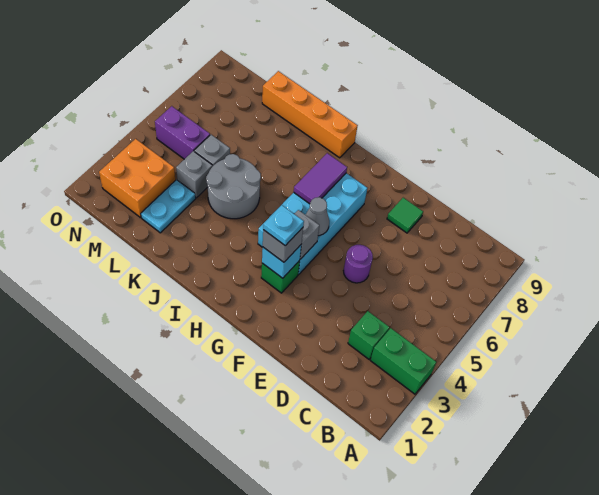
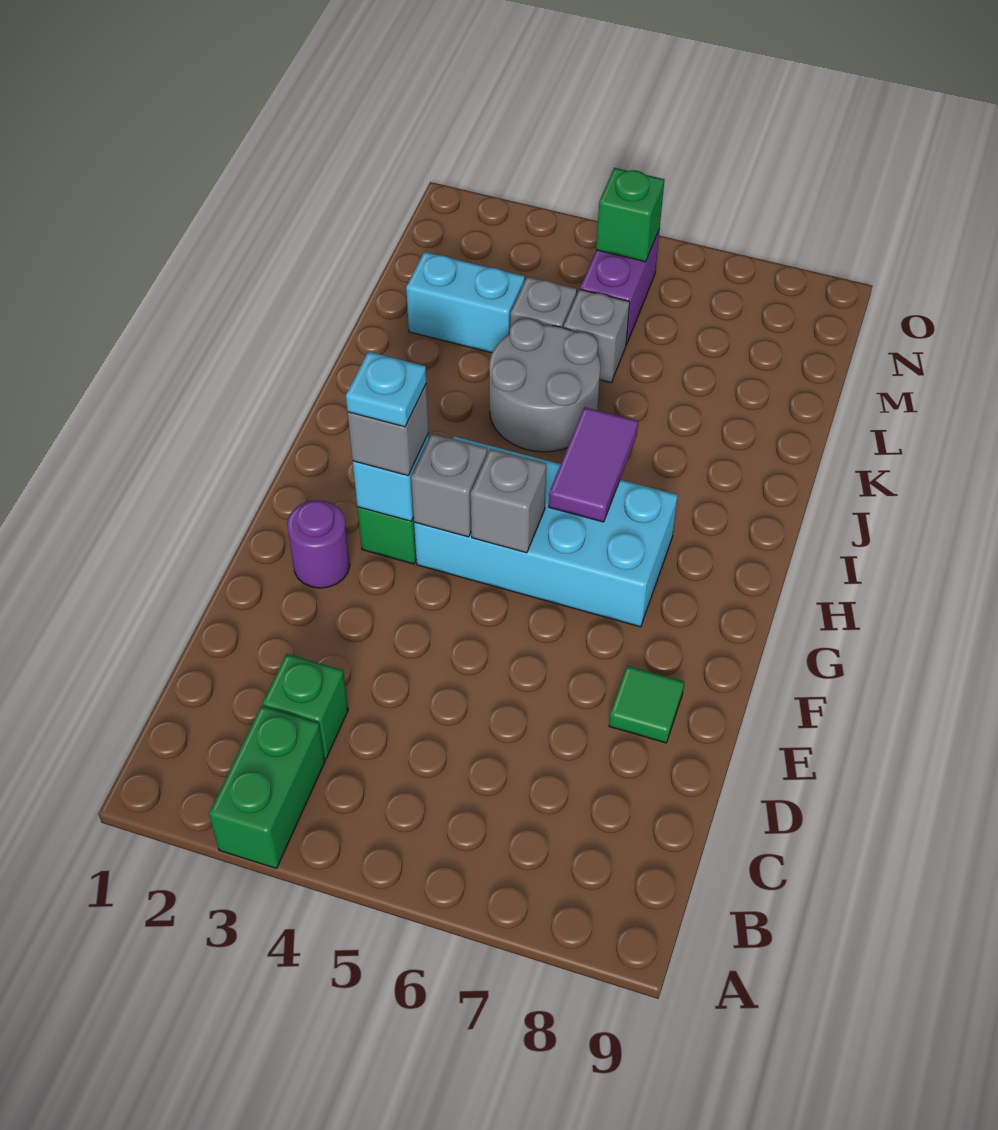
purple round brick E5 level 1 -> purple round brick F2 level 1
grey cone G5 level 2 -> grey brick G5 level 2
purple tile H6:H7 level 2 -> purple tile H6:I6 level 2
orange brick I9:L9 level 1 -> none
cyan plate L2:L3 level 1 -> cyan brick L2:L3 level 1
orange brick M2:N3 level 1 -> none
none -> green brick N5 level 2

